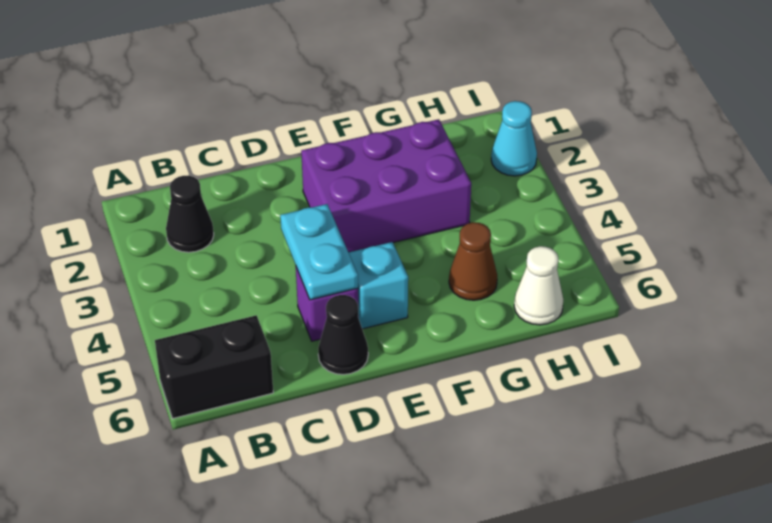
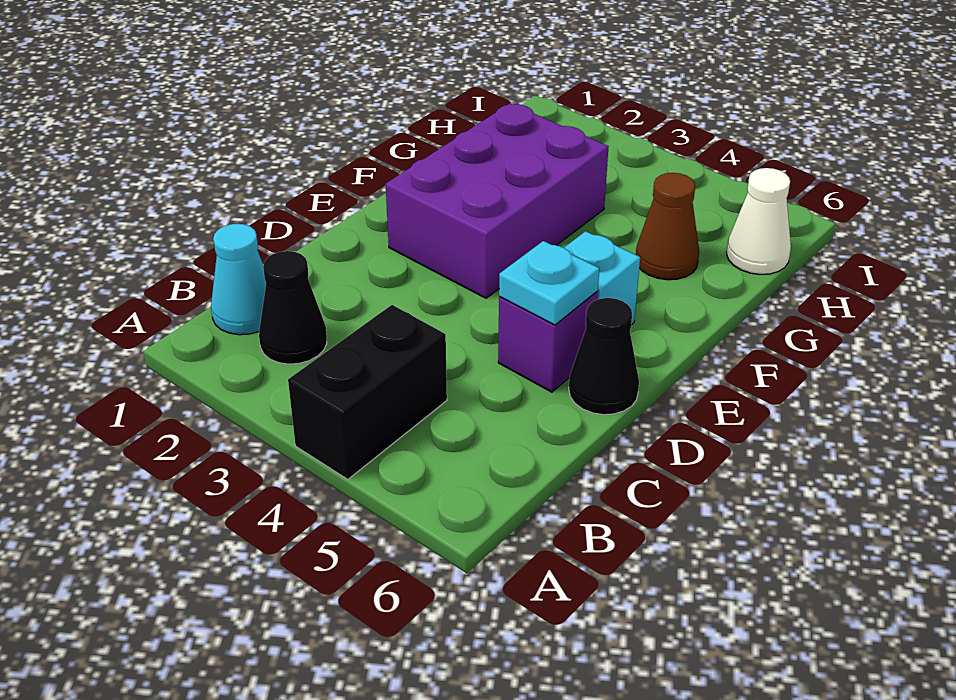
black brick A6:B6 level 1 -> black brick A4:B4 level 1
cyan plate D4:D5 level 2 -> cyan plate D5 level 2
cyan cone I2 level 1 -> cyan cone B1 level 1

